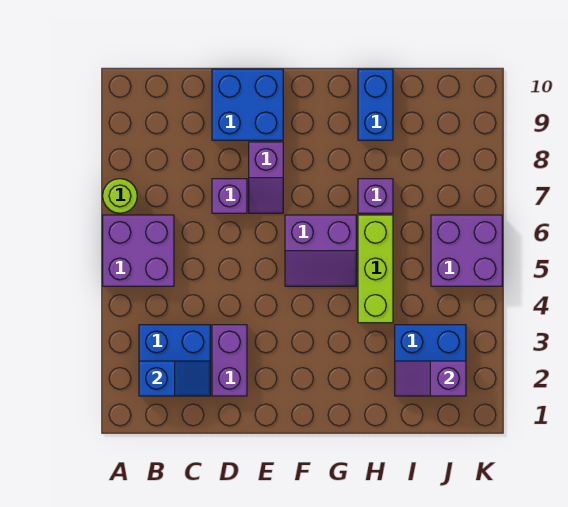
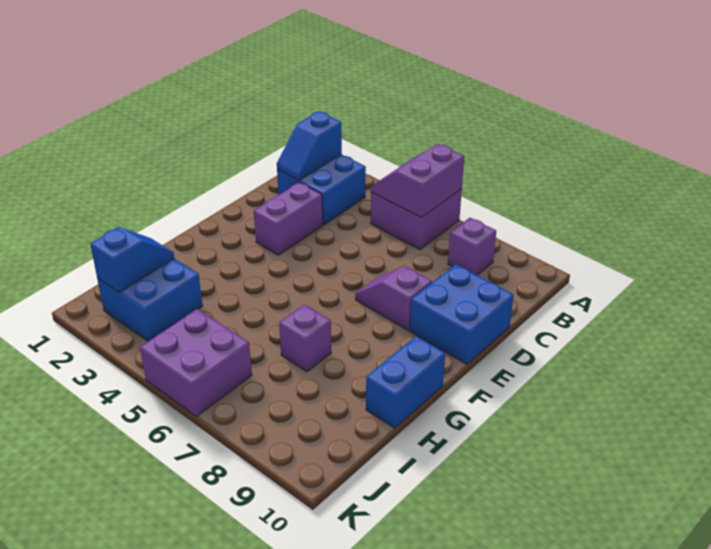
lime round brick A7 level 1 -> none
purple brick D2:D3 level 1 -> purple brick D3:E3 level 1
purple brick D7 level 1 -> purple brick B8 level 1
purple slope F5:G6 level 1 top 6 -> purple slope A5:B6 level 2 top 6
lime brick H4:H6 level 1 -> none
blue brick H9:H10 level 1 -> blue brick G10:H10 level 1
purple slope I2:J2 level 2 top J -> blue slope I2:J2 level 2 top J

